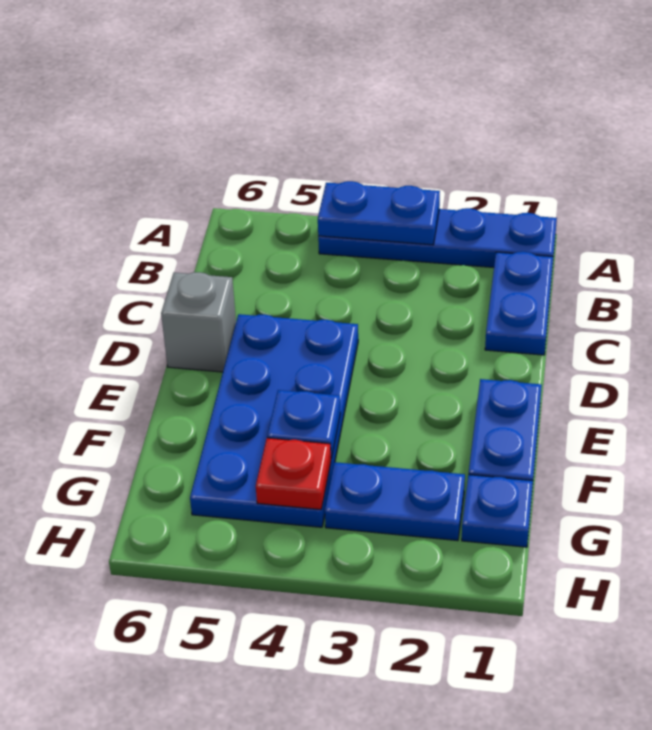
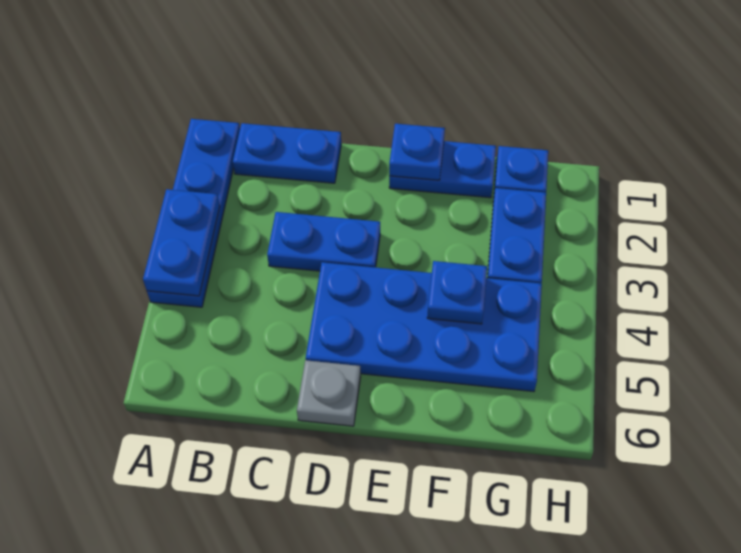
none -> blue plate C3:D3 level 1
grey brick D6 level 1 -> grey plate D6 level 1
none -> blue plate E1 level 2
red plate G4 level 2 -> none

